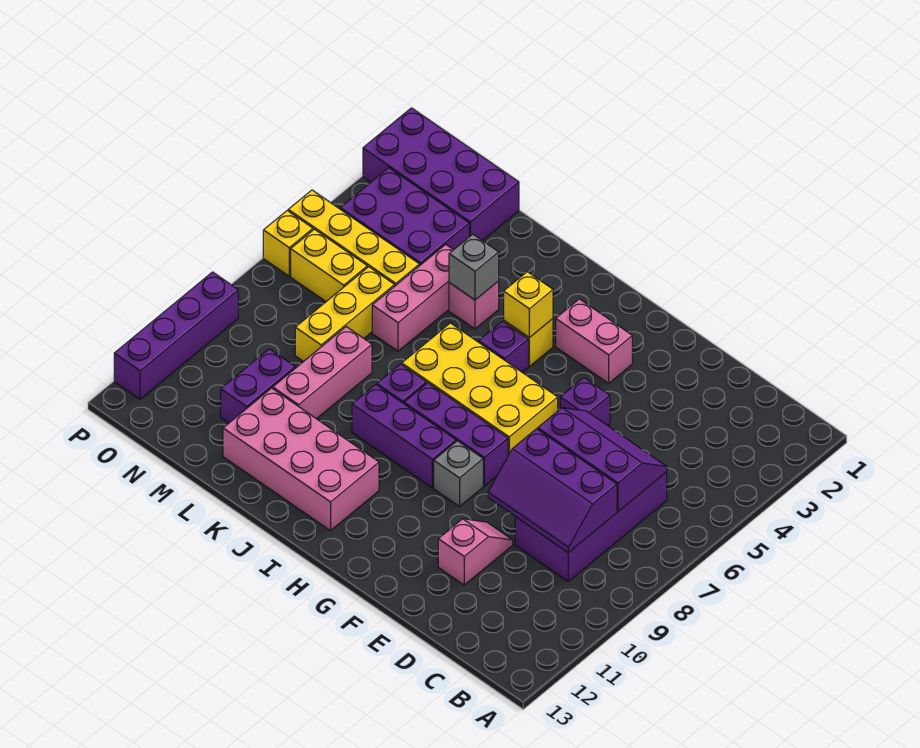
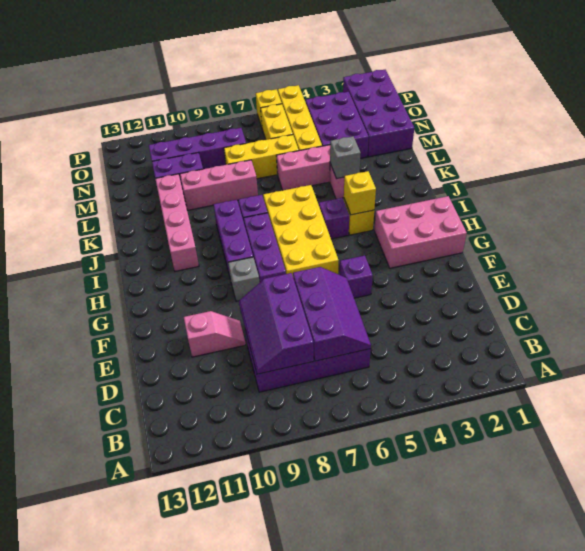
pink brick G3:H3 level 1 -> pink brick G1:H3 level 1
pink brick I11:L12 level 1 -> pink brick I11:L11 level 1
purple brick P9:P12 level 1 -> purple brick N8:N11 level 1

